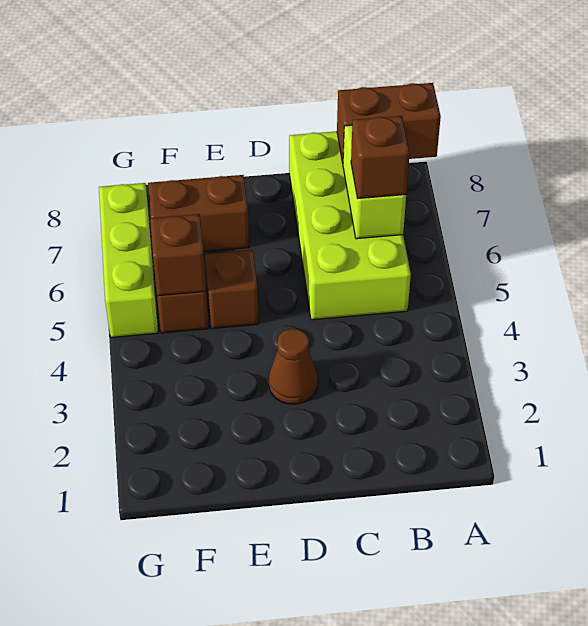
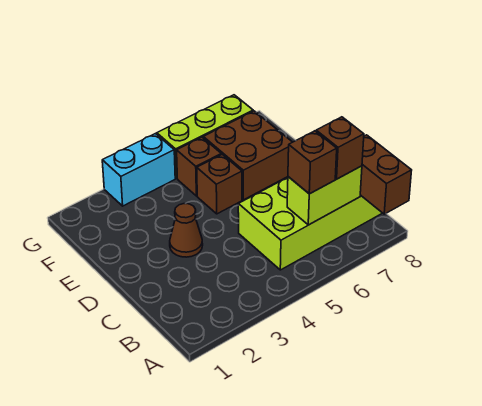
brown brick E7:F7 level 1 -> brown brick E6:F7 level 1
brown brick F5 level 2 -> brown brick B7 level 3
none -> cyan brick G3:G4 level 1

